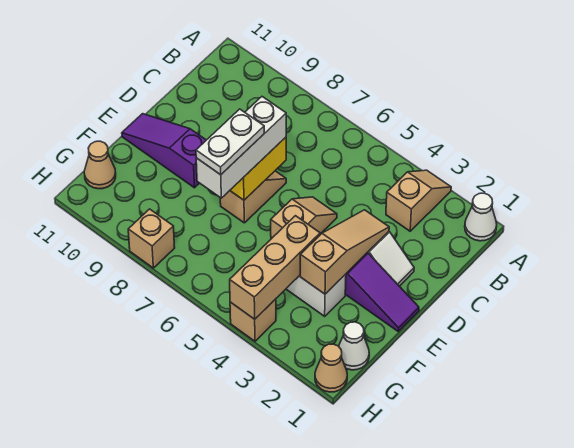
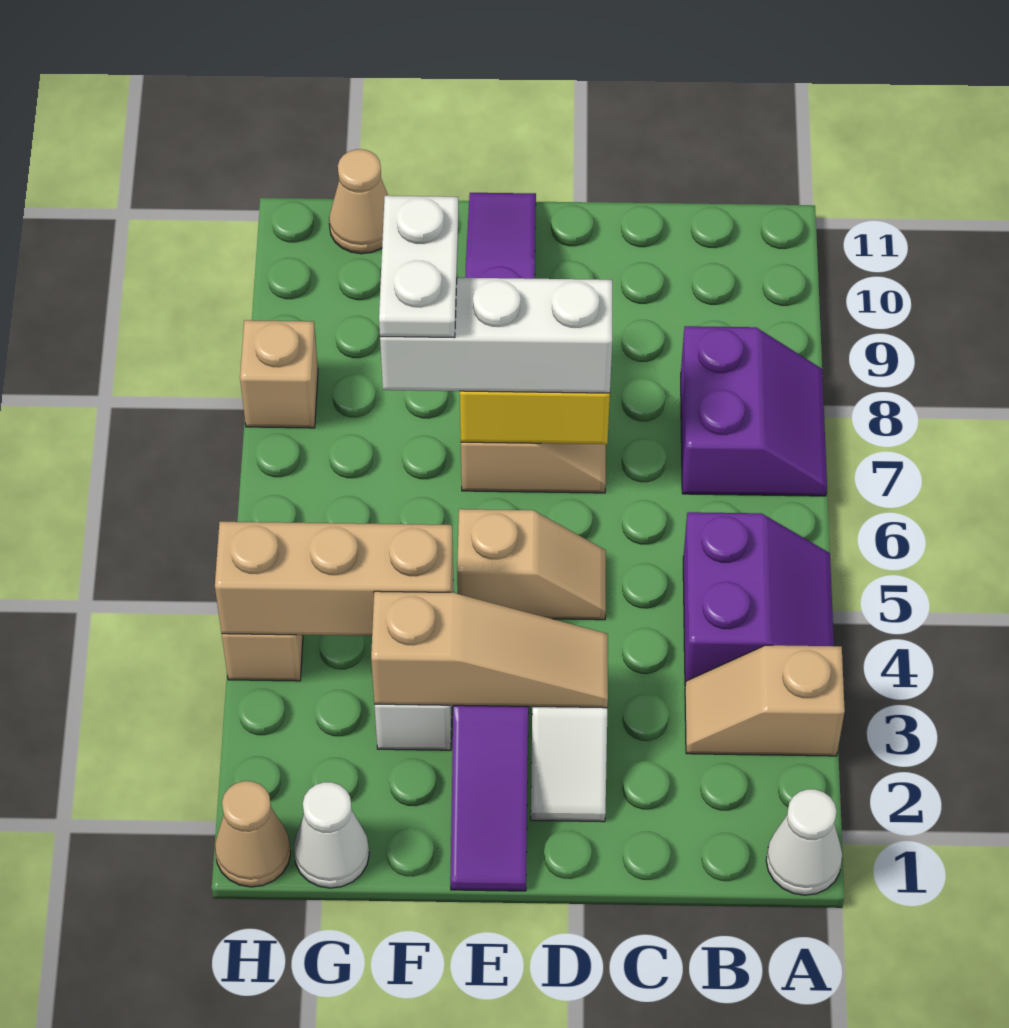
tan slope A3:B3 level 1 top B -> tan slope A3:B3 level 1 top A
none -> purple slope A4:B5 level 1 top B
none -> purple slope A7:B8 level 1 top B
white plate E7:F7 level 4 -> white plate F7:F8 level 4

